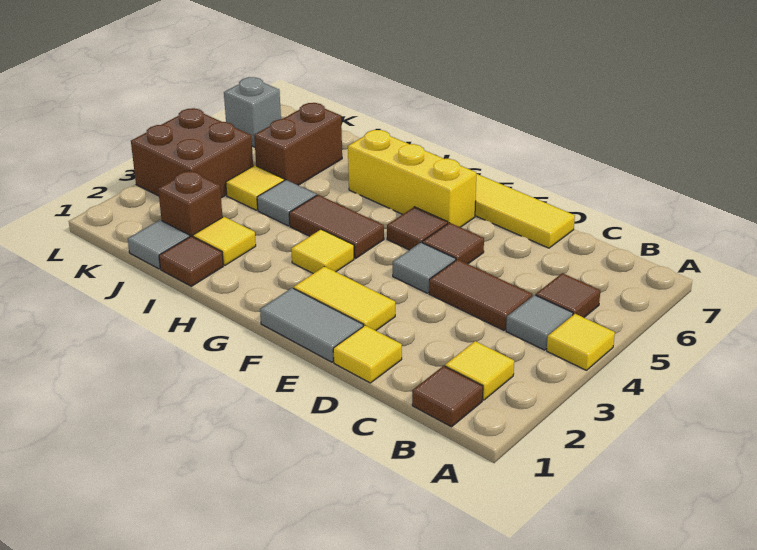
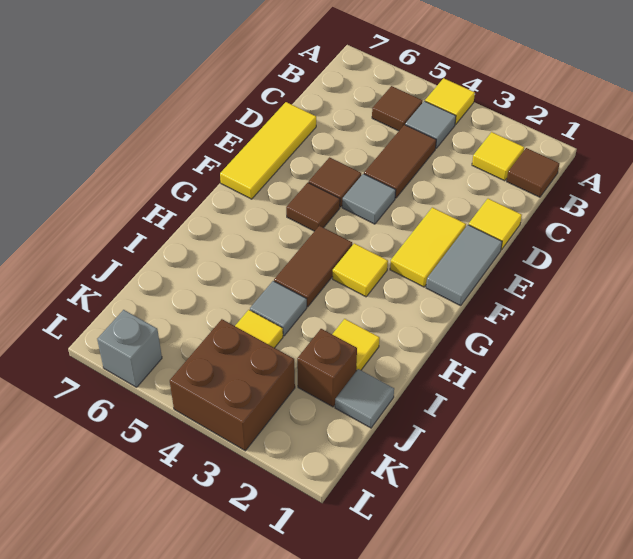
yellow brick F6:H6 level 1 -> none
brown tile I1 level 1 -> none
brown brick J5:J6 level 1 -> none

